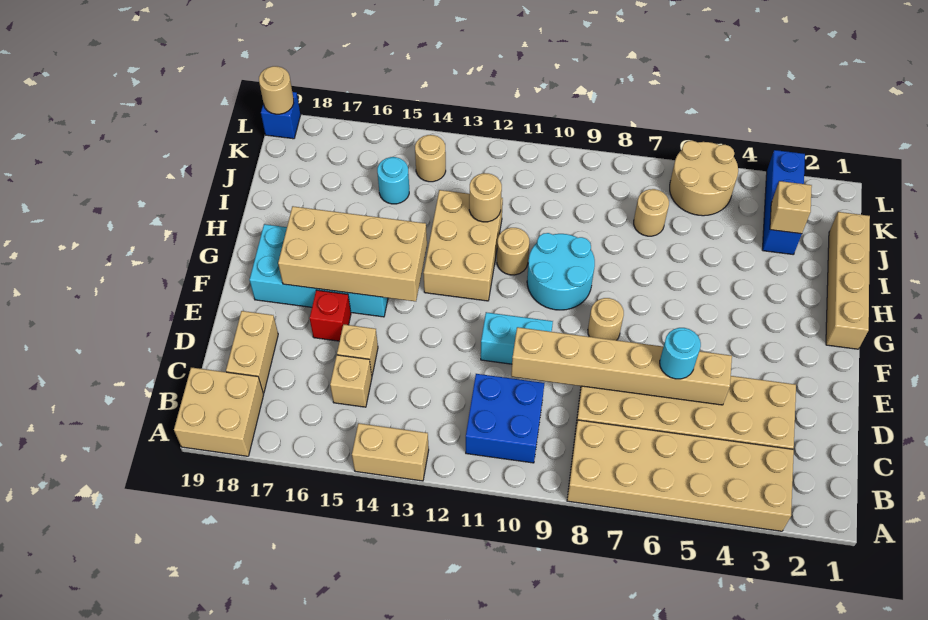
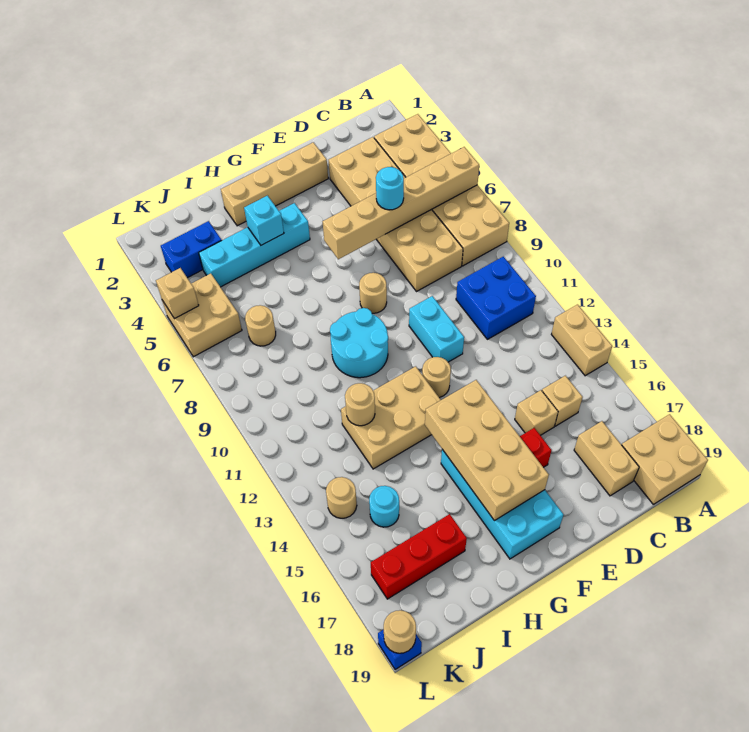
tan brick C18:D18 level 1 -> tan brick C17:C18 level 1
tan brick D5:D10 level 2 -> tan brick A6:F6 level 2
tan brick G1:J1 level 1 -> tan brick E2:H2 level 1
none -> cyan brick G4:J4 level 1
none -> cyan brick H4 level 2
tan round brick H11 level 1 -> tan round brick F12 level 1
none -> red brick I17:K17 level 1
blue brick J3:L3 level 1 -> blue brick J3:K3 level 1
tan brick J3 level 2 -> tan brick L5 level 2
tan round brick K5:L6 level 1 -> tan brick K5:L6 level 1

